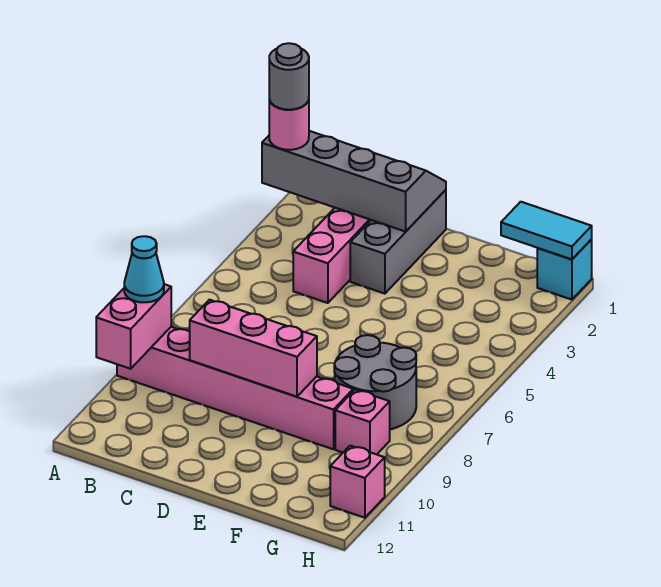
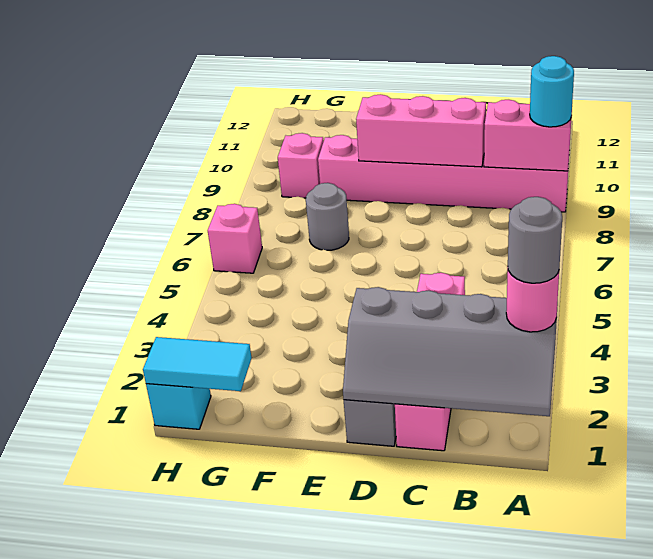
pink brick A9:A10 level 2 -> pink brick A9:B9 level 2
cyan cone A9 level 3 -> cyan round brick A9 level 3
grey round brick F7:G8 level 1 -> grey round brick F7 level 1
pink brick H11 level 1 -> pink brick H6 level 1

